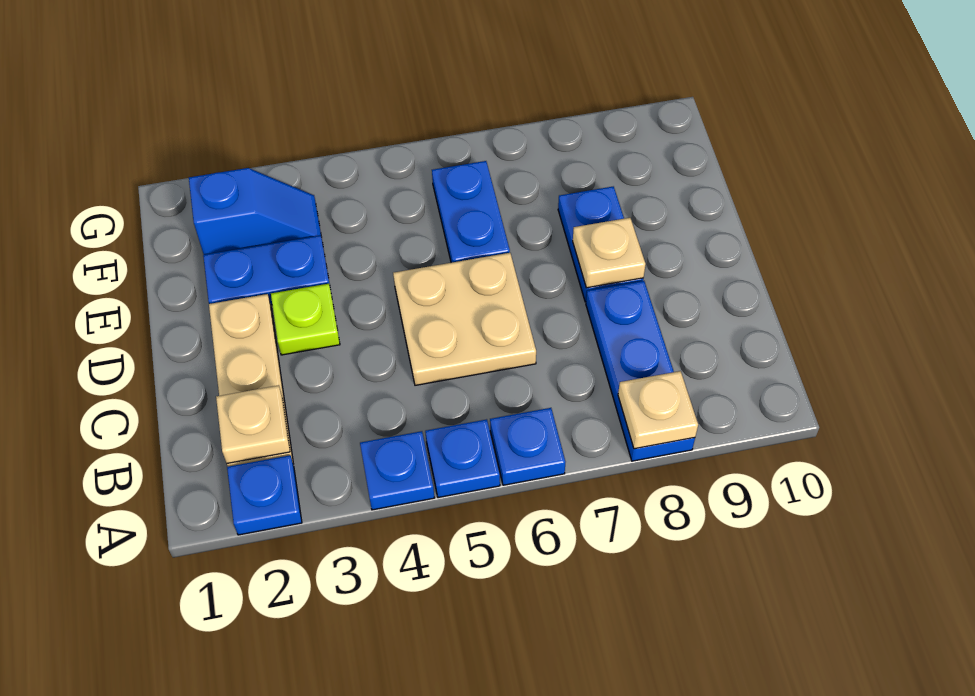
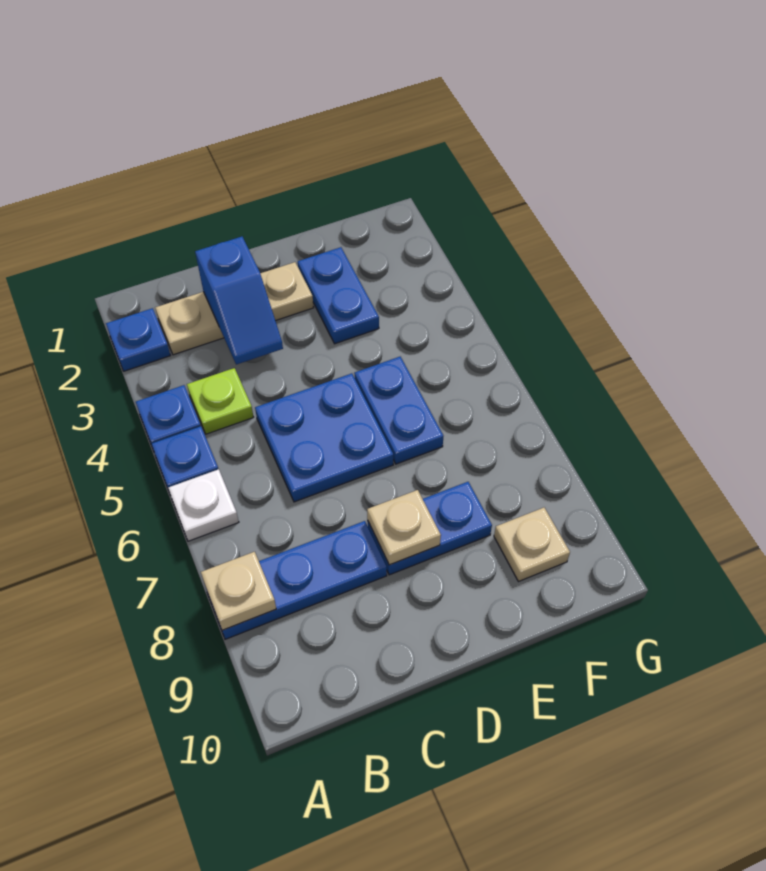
blue plate A6 level 1 -> white plate A6 level 1
tan plate B2 level 2 -> tan plate F9 level 1
tan plate C5:D6 level 1 -> blue plate C5:D6 level 1
lime plate D3 level 1 -> lime plate B4 level 1
blue plate E6:F6 level 1 -> blue plate E5:E6 level 1
blue slope F2:F3 level 1 top 2 -> blue slope C2:C3 level 2 top 2

